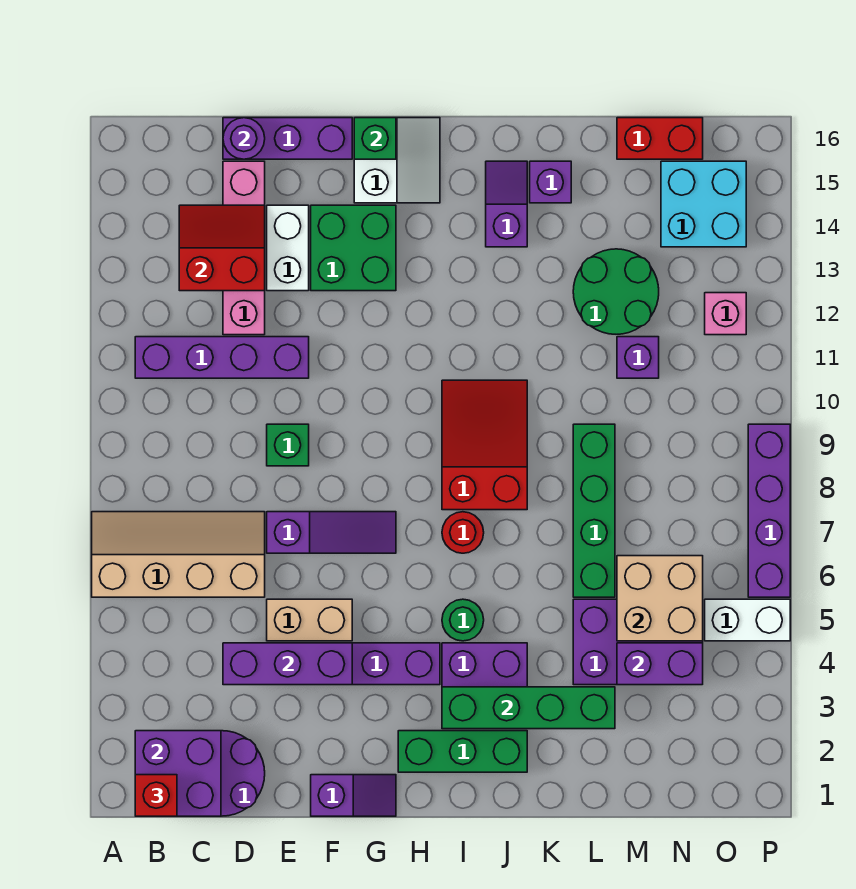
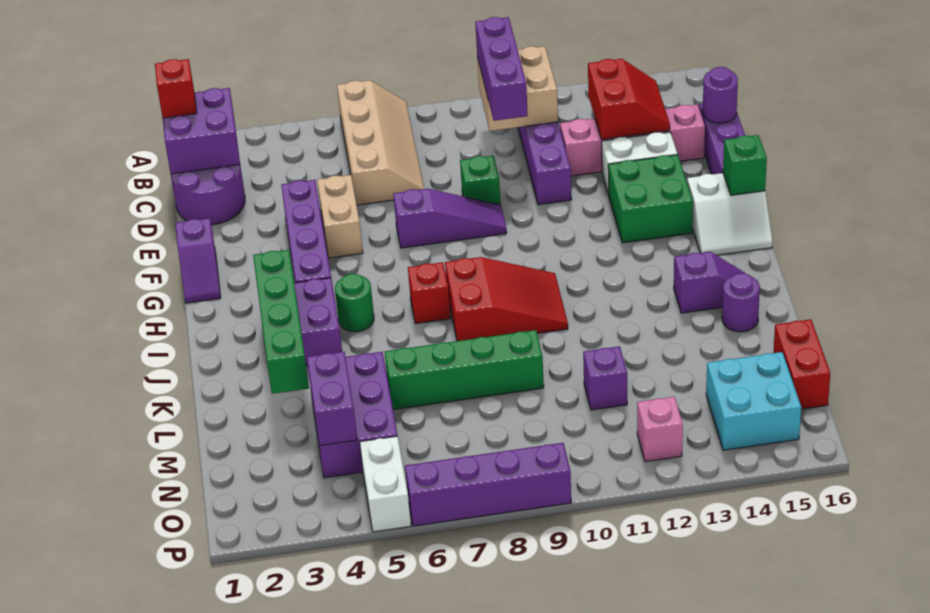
purple brick D4:F4 level 2 -> purple brick B10:D10 level 3
purple slope E7:G7 level 1 top E -> purple slope F7:F9 level 1 top 7
green brick H2:J2 level 1 -> none
red round brick I7 level 1 -> red brick I7 level 1
purple brick K15 level 1 -> purple round brick K15 level 1
green round brick L12:M13 level 1 -> none
tan brick M5:N6 level 2 -> tan brick B10:C11 level 2

